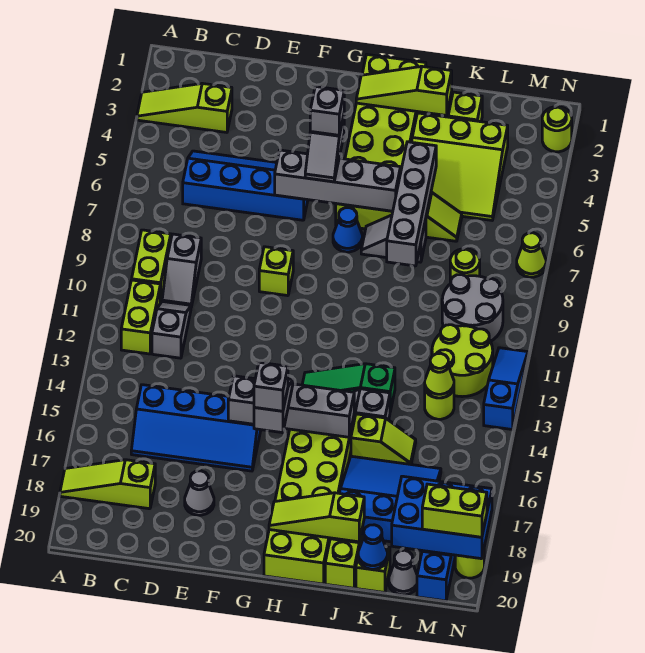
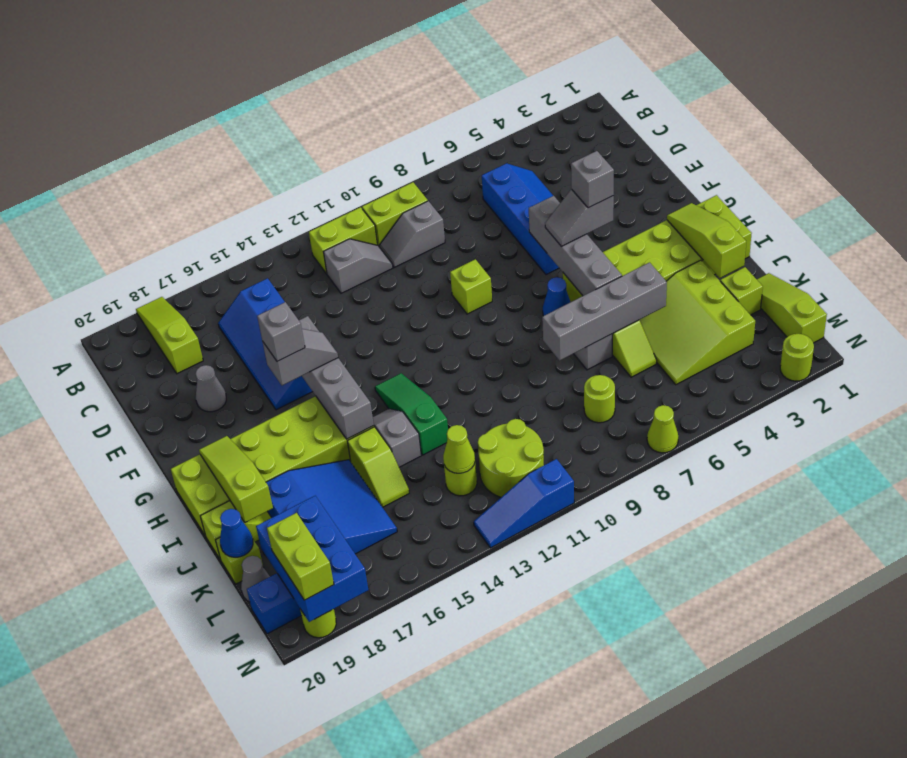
lime slope A3:C3 level 1 top C -> lime slope K1:M1 level 1 top M
grey round brick L9:M10 level 1 -> none
blue slope N11:N13 level 1 top 13 -> blue slope N11:N13 level 1 top 11

